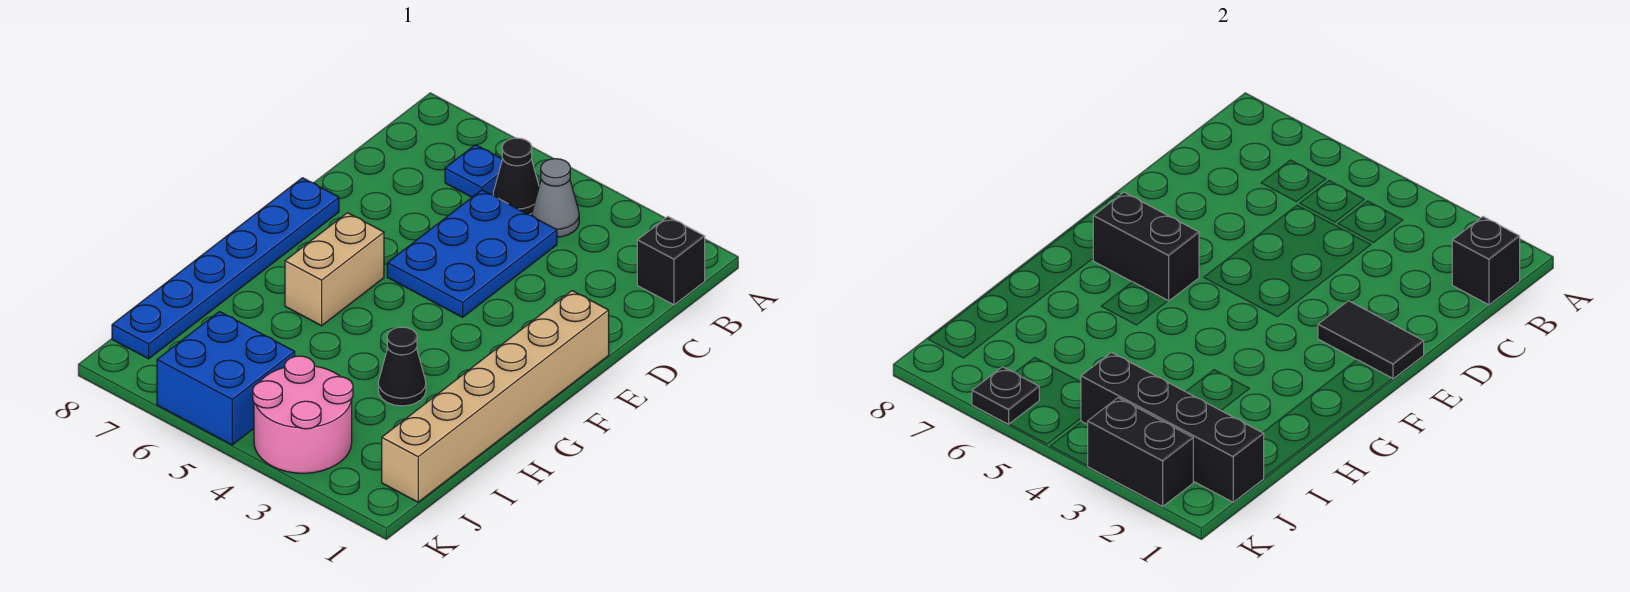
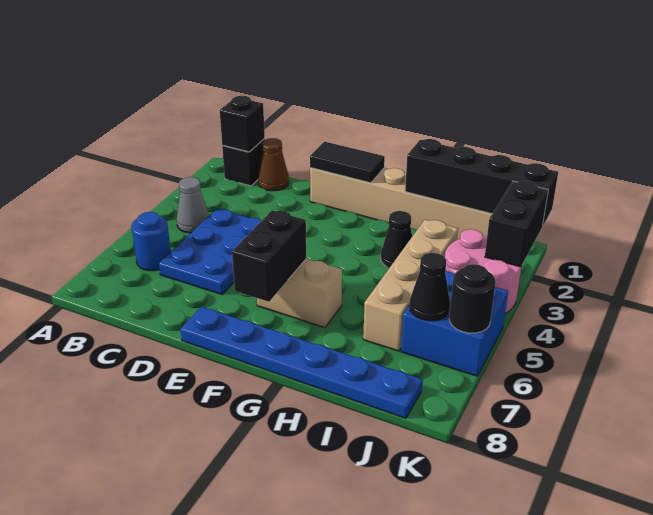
black cone B5 level 1 -> black cone J6 level 2
blue plate B6 level 1 -> blue round brick B6 level 1
none -> brown cone C1 level 1
blue plate C4:E5 level 1 -> blue plate C4:D6 level 1
black tile E1:E2 level 2 -> black tile E1:F1 level 2
none -> tan brick I3:I6 level 1
black brick J1:J4 level 2 -> black brick H1:K1 level 2
black plate K6 level 2 -> black round brick K6 level 2

